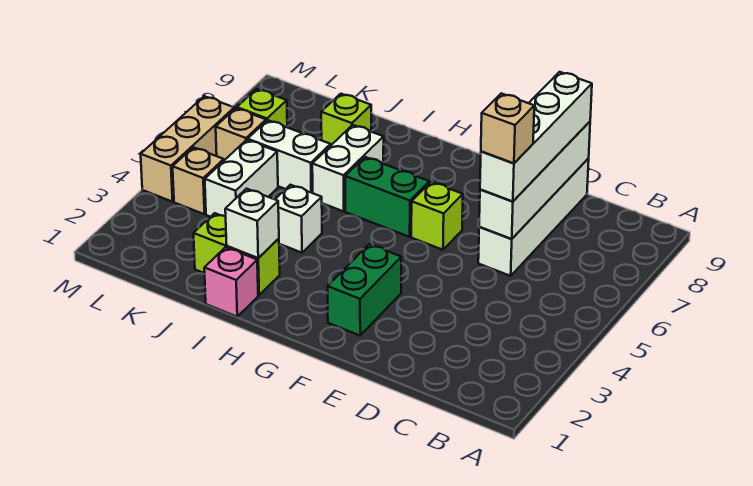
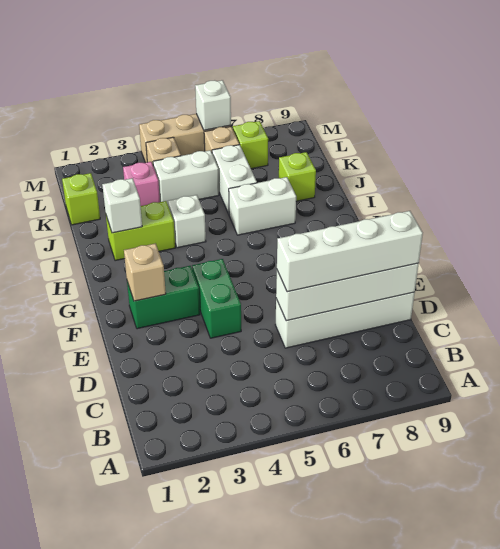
tan brick D6 level 4 -> tan brick F2 level 2
lime brick F6 level 1 -> lime brick K1 level 1
green brick G6:H6 level 1 -> green brick E4:F4 level 1
pink brick I1 level 1 -> pink brick K3 level 1
lime brick I2:J2 level 1 -> lime brick I2:I3 level 1
none -> white brick M6 level 2

